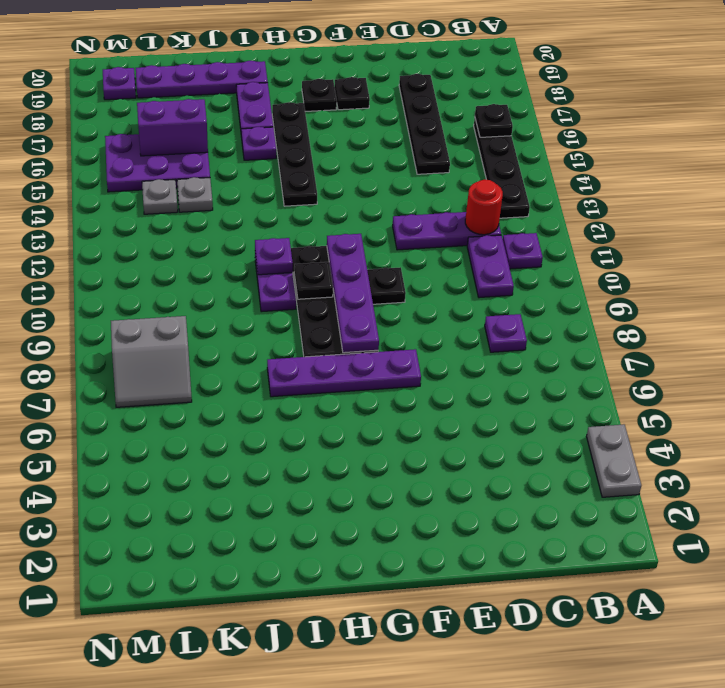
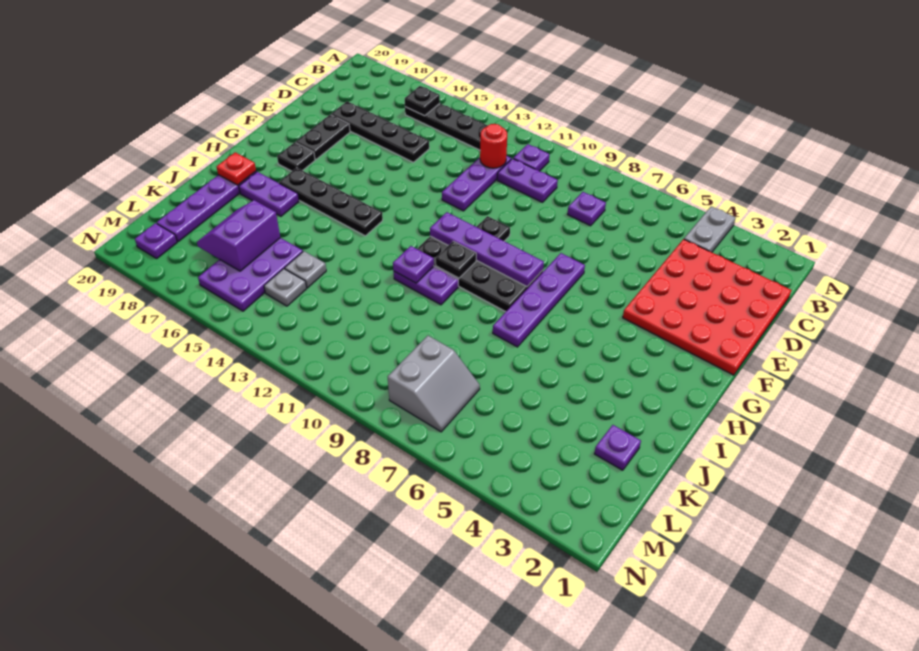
grey plate A3:A4 level 1 -> grey plate A4:B4 level 1
none -> red plate C1:F4 level 1
black plate F18 level 1 -> black plate E18:F18 level 1
purple plate I16 level 1 -> purple plate K2 level 1
none -> red plate I19 level 2

